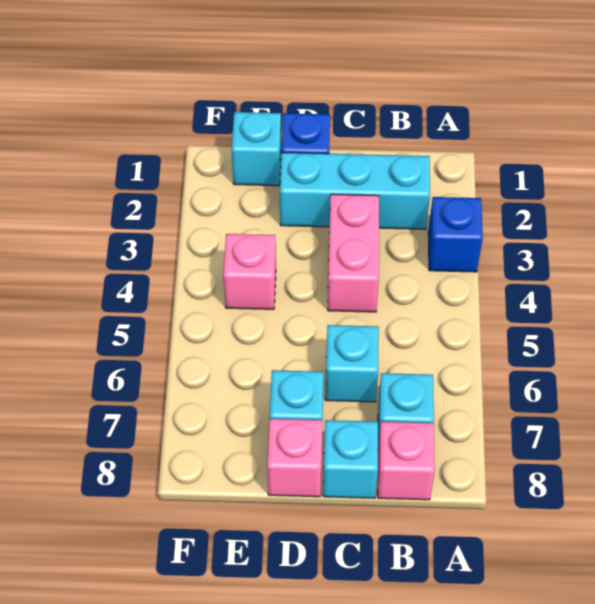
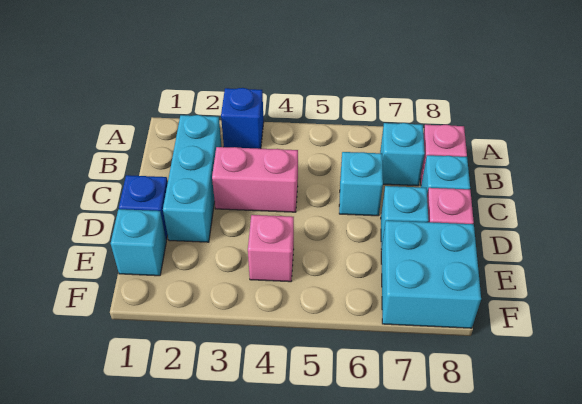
none -> cyan brick E7:F8 level 1

